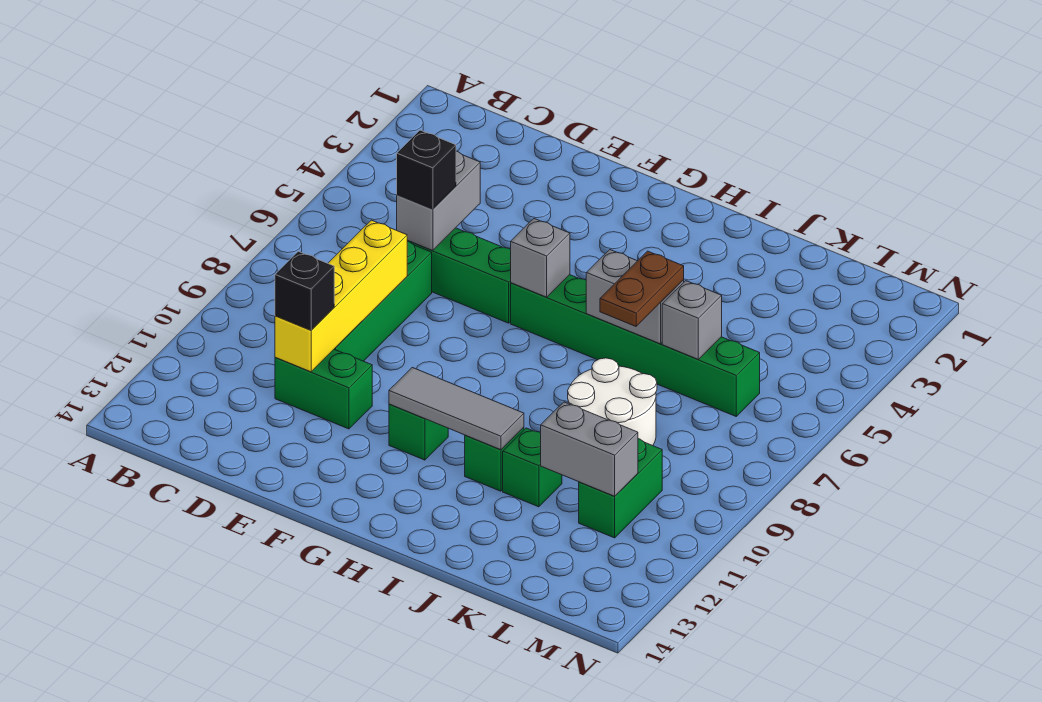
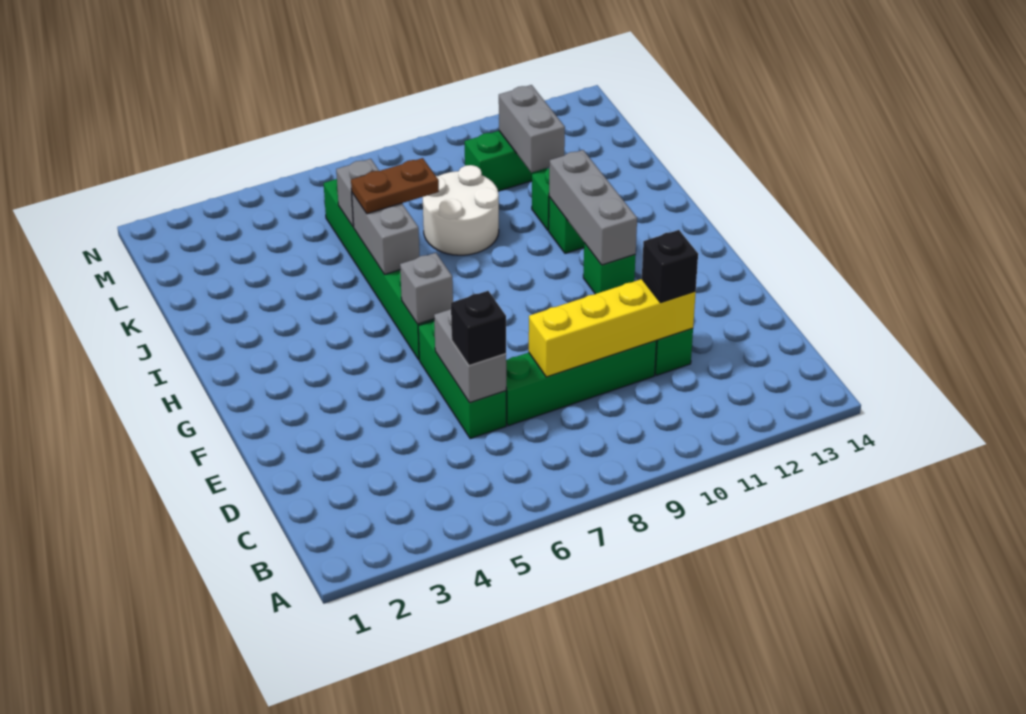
grey brick D5:D6 level 2 -> grey brick D6:E6 level 2
grey tile G11:I11 level 2 -> grey brick G11:I11 level 2

